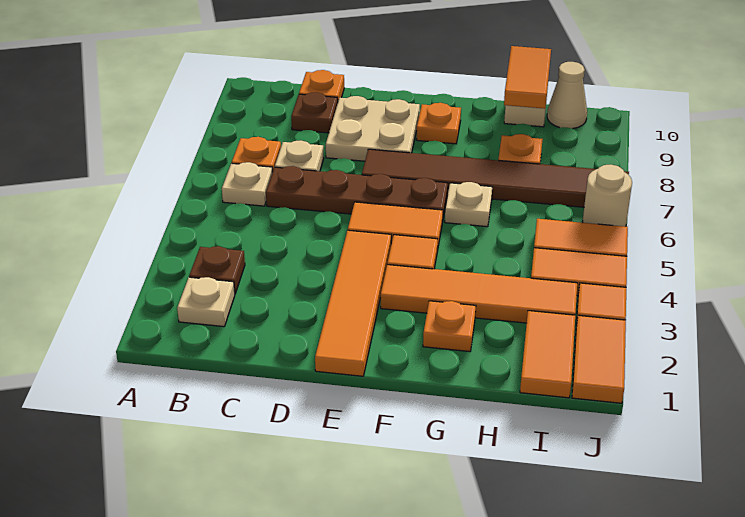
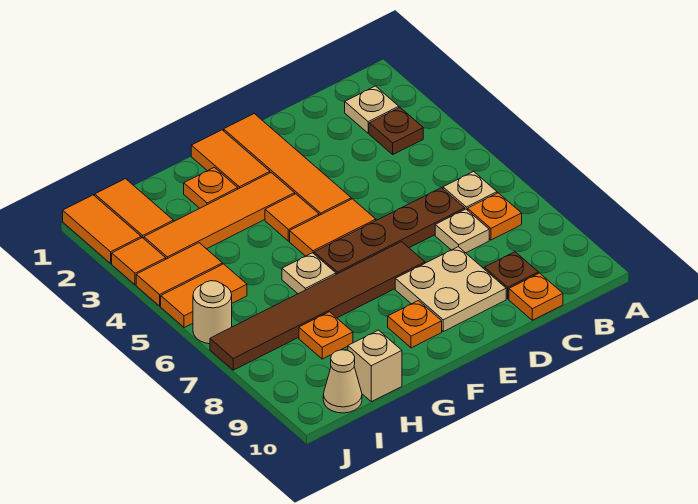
orange tile H9:H10 level 2 -> orange tile F1:F2 level 1

